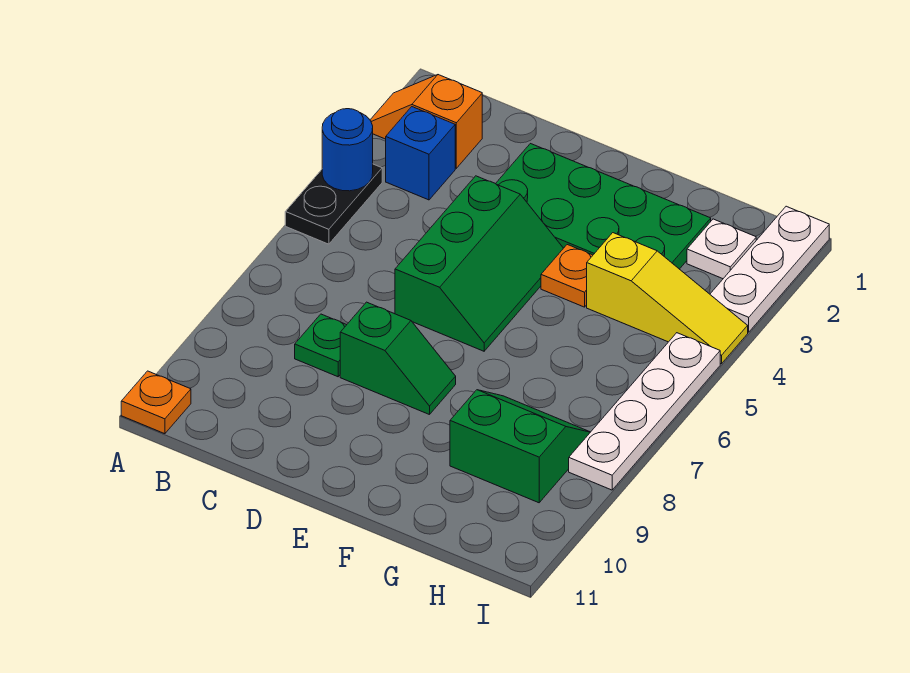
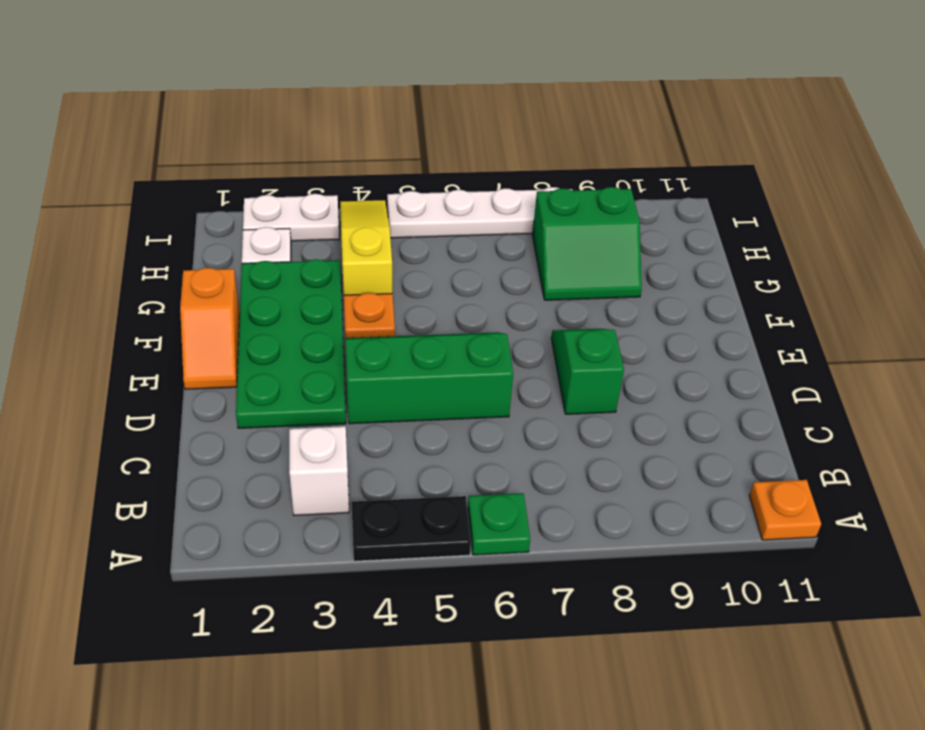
orange slope A2:B2 level 1 top B -> orange slope E1:F1 level 1 top F
blue round brick A4 level 2 -> none
blue brick B3 level 1 -> white brick B3 level 1
green plate C8 level 1 -> green plate A6 level 1
green slope G8:H9 level 1 top 9 -> green slope G8:H9 level 1 top H
white plate I1:I3 level 1 -> white plate I2:I3 level 1

